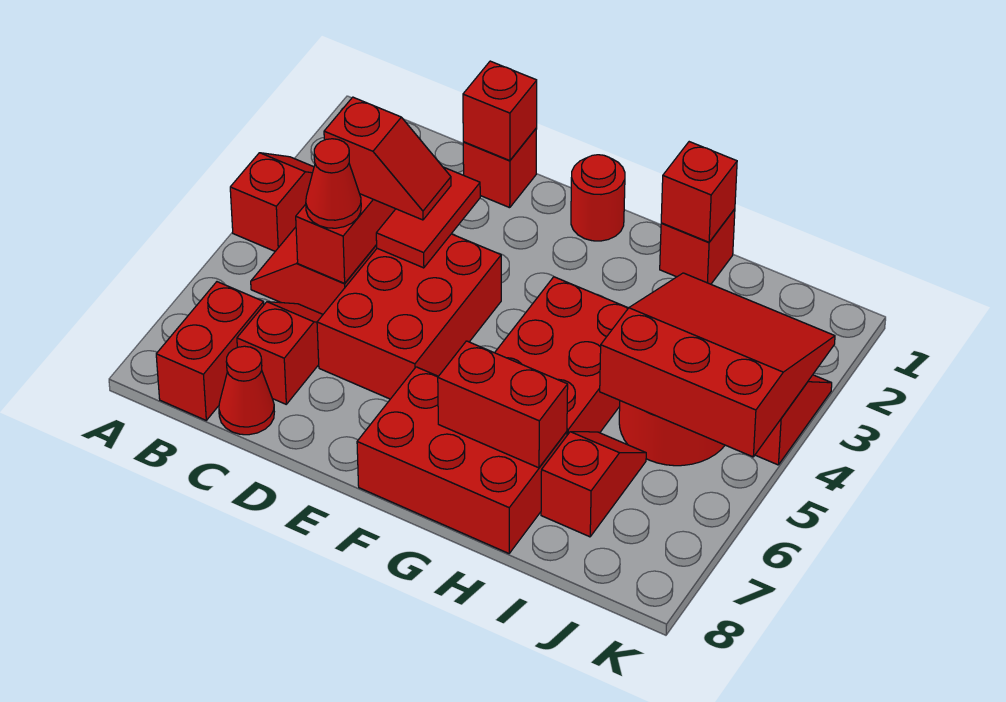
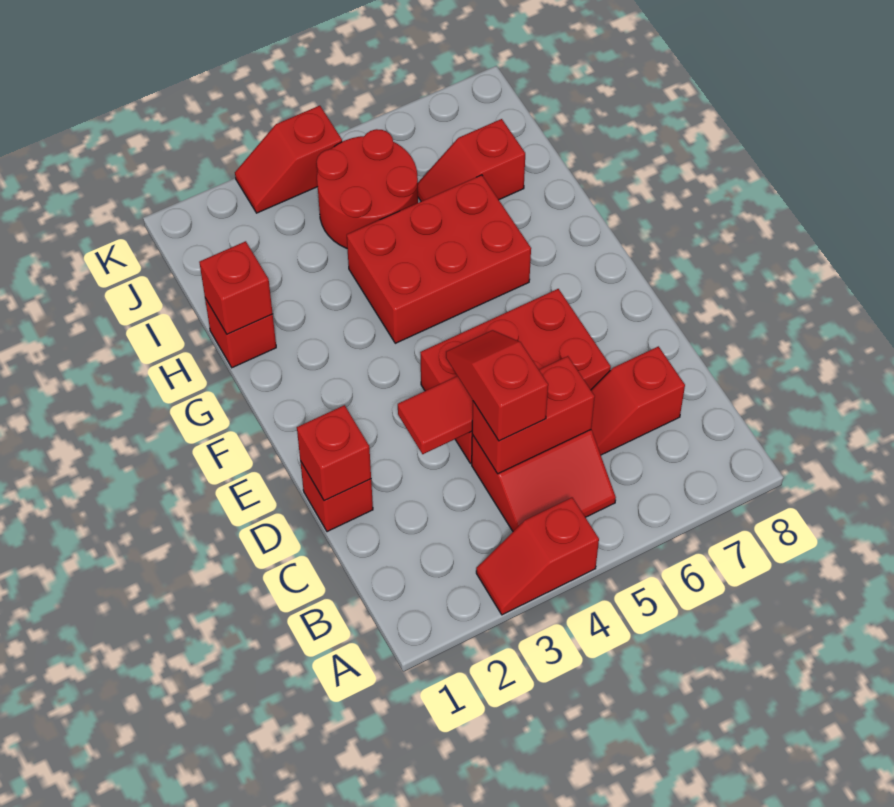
red brick B7:B8 level 1 -> none
red cone C5 level 3 -> none
red cone C8 level 1 -> none
red round brick F1 level 1 -> none
red brick F7:H8 level 1 -> none
red brick G7:H7 level 2 -> none
red slope I3:K5 level 2 top 5 -> none

